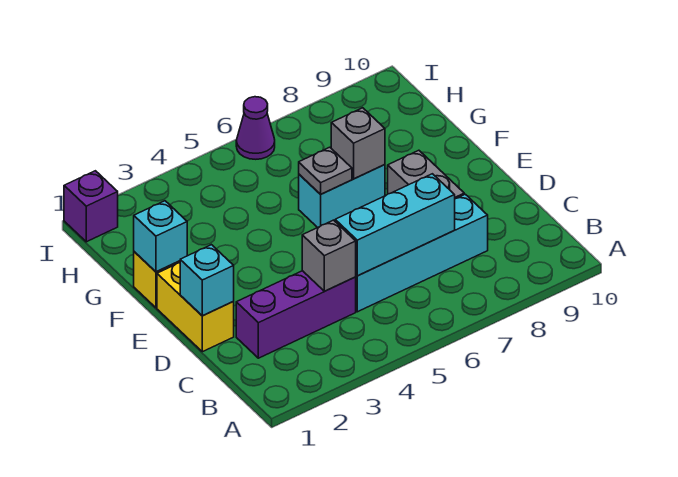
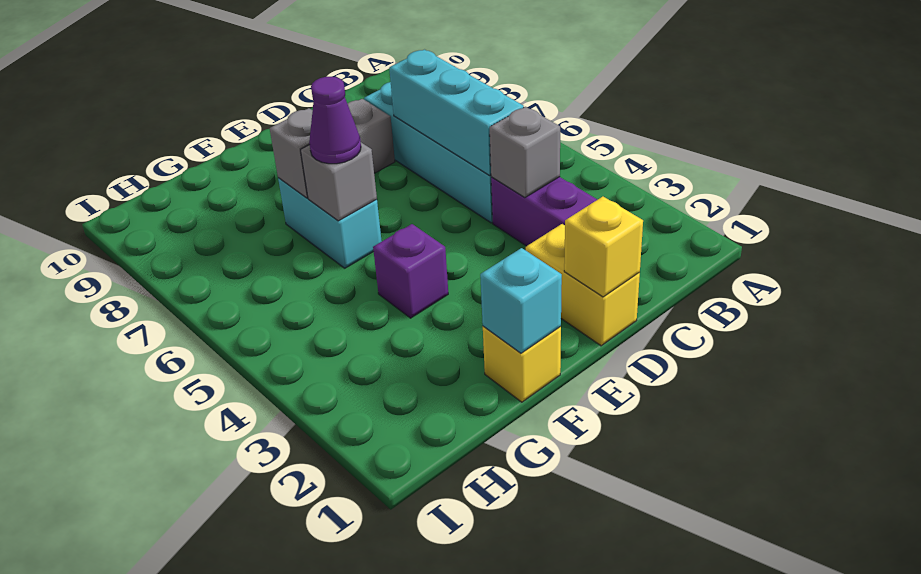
yellow brick D1:E1 level 1 -> yellow brick D1:D2 level 1
cyan brick D1 level 2 -> yellow brick D1 level 2
grey plate F6 level 2 -> grey brick F6 level 2
purple brick I1 level 1 -> purple brick F4 level 1
purple cone I6 level 1 -> purple cone F6 level 3

